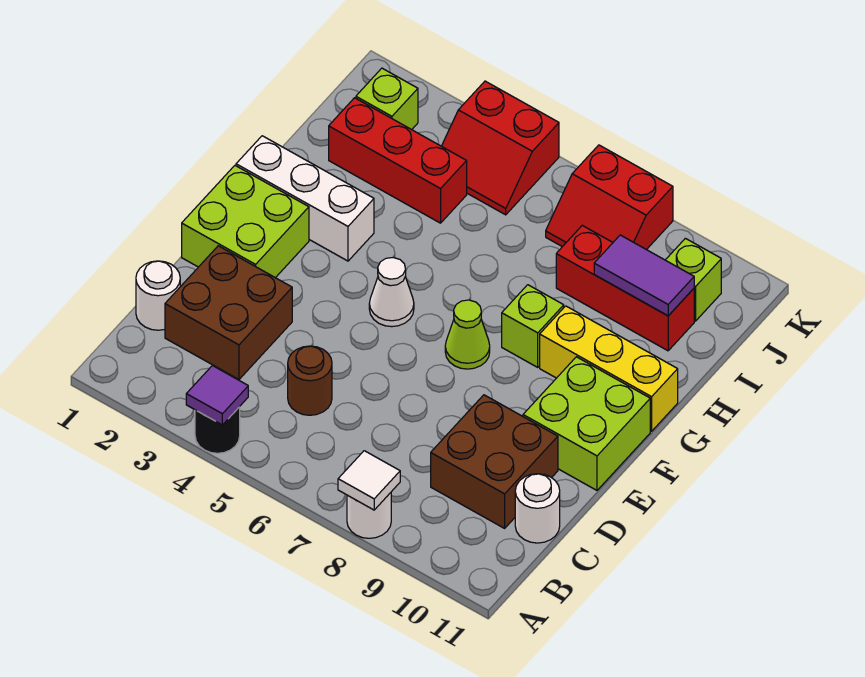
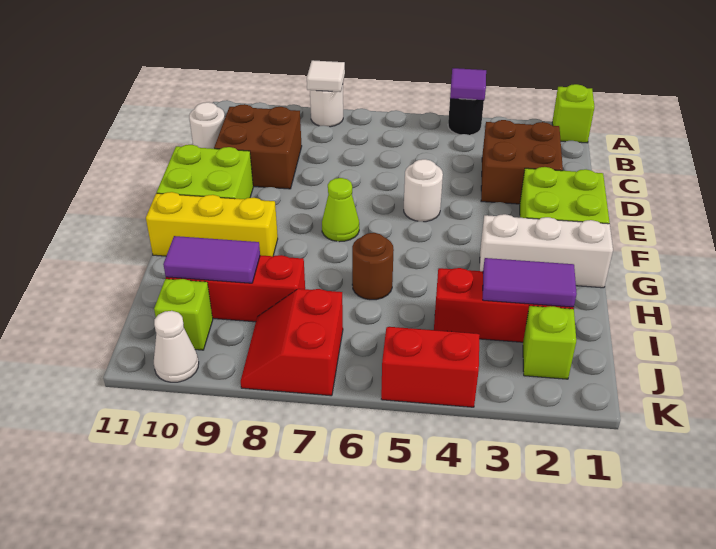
white round brick C1 level 1 -> white round brick E5 level 1
brown round brick C5 level 1 -> brown round brick H6 level 1
white cone F5 level 1 -> white cone K10 level 1
lime brick G8 level 1 -> lime brick A1 level 1
none -> purple tile I2:I3 level 2
red slope J7:K8 level 1 top K -> red slope J7:K8 level 1 top 7

